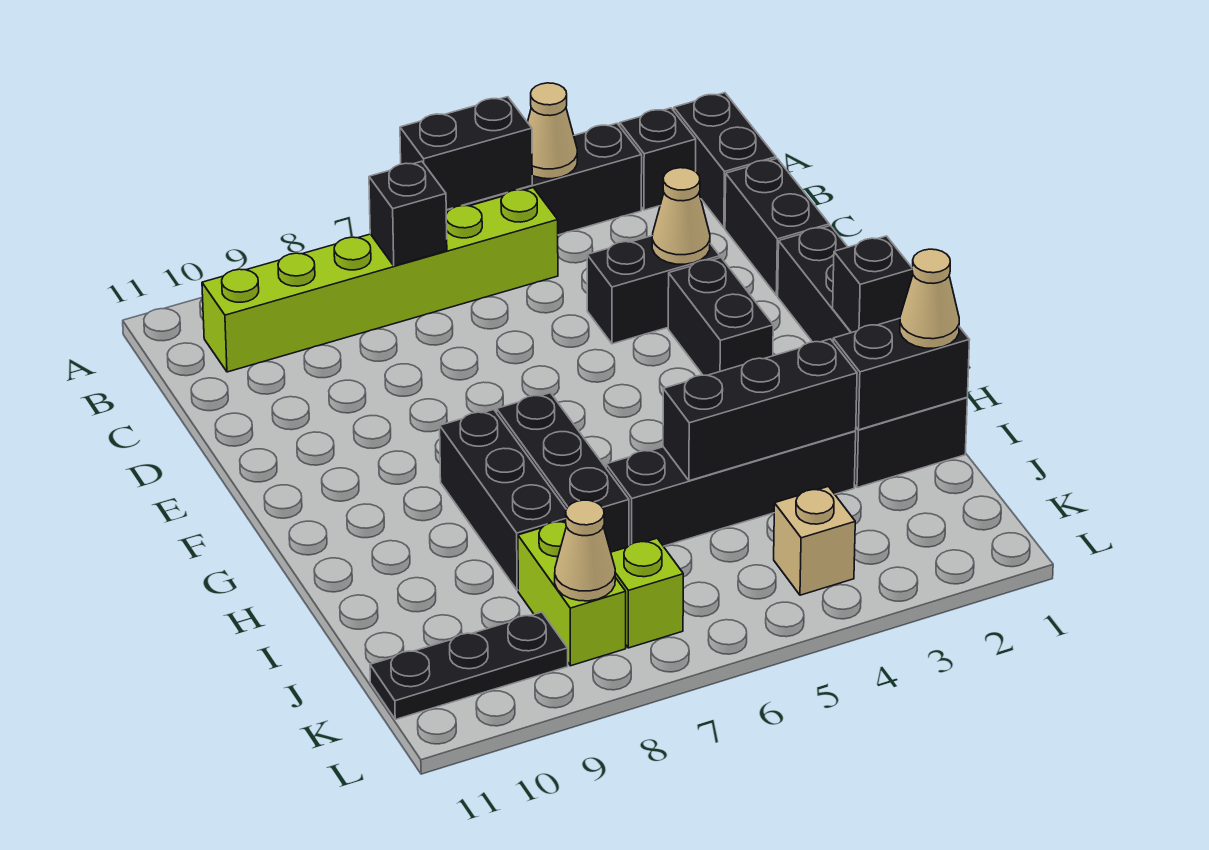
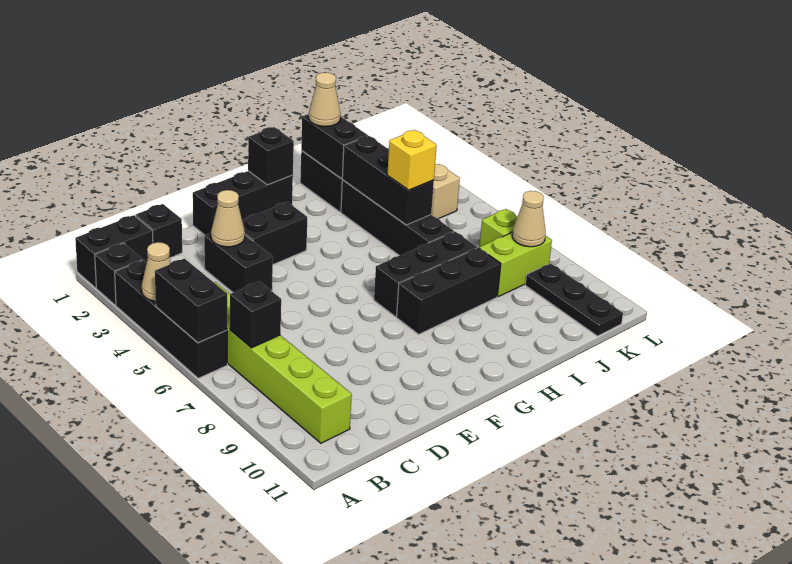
black brick C1:D1 level 1 -> black brick C1 level 1
none -> yellow brick I5 level 3

